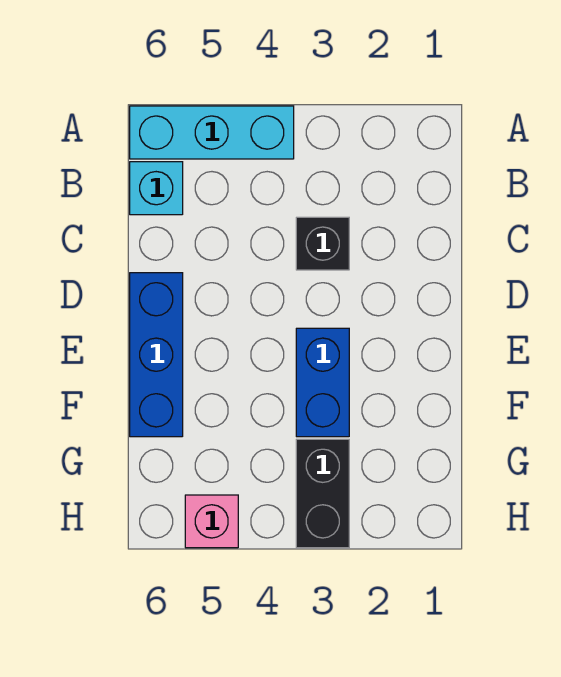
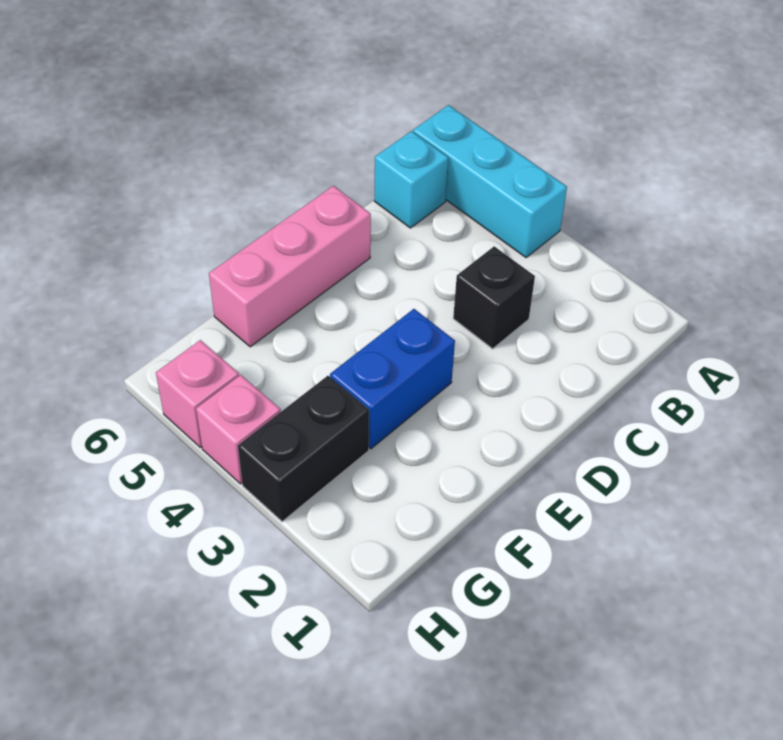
blue brick D6:F6 level 1 -> pink brick D6:F6 level 1
none -> pink brick H4 level 1

